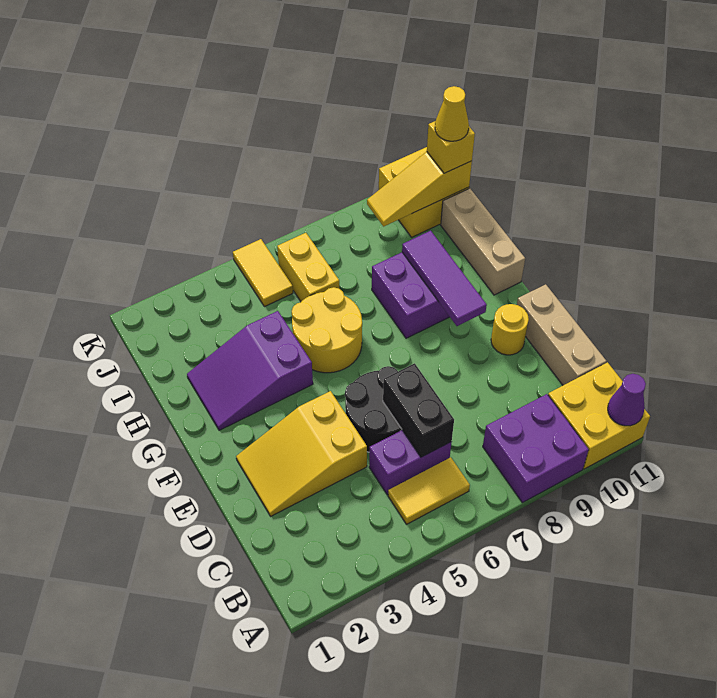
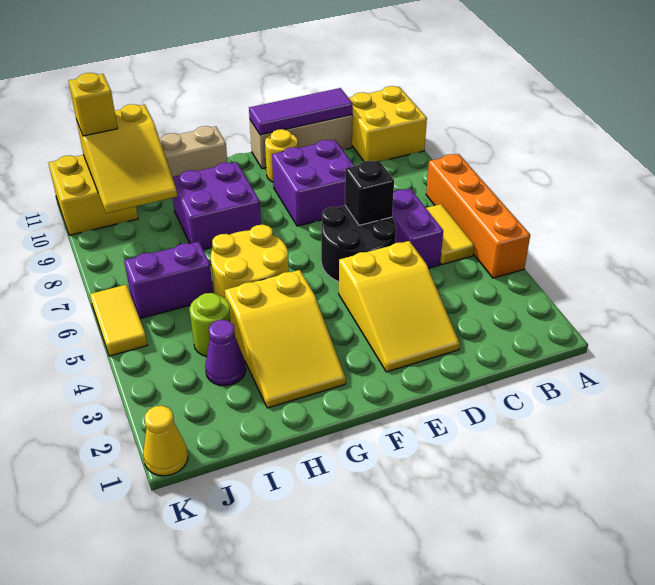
none -> orange brick A4:A7 level 1
purple brick A8:B9 level 1 -> purple brick D8:E9 level 1
purple cone A11 level 2 -> purple cone I3 level 1
black brick C6:D6 level 2 -> black brick D6 level 2
purple tile F9:H9 level 2 -> purple tile C11:E11 level 2
purple slope G2:H4 level 1 top 4 -> yellow slope G2:H4 level 1 top 4
none -> lime round brick I4 level 1
yellow brick I6:J6 level 1 -> purple brick I6:J6 level 1
yellow tile J5:K5 level 1 -> yellow tile K5:K6 level 1
yellow slope J9:J11 level 2 top 11 -> yellow slope I9:J11 level 2 top 11
yellow cone J11 level 4 -> yellow cone K1 level 1

